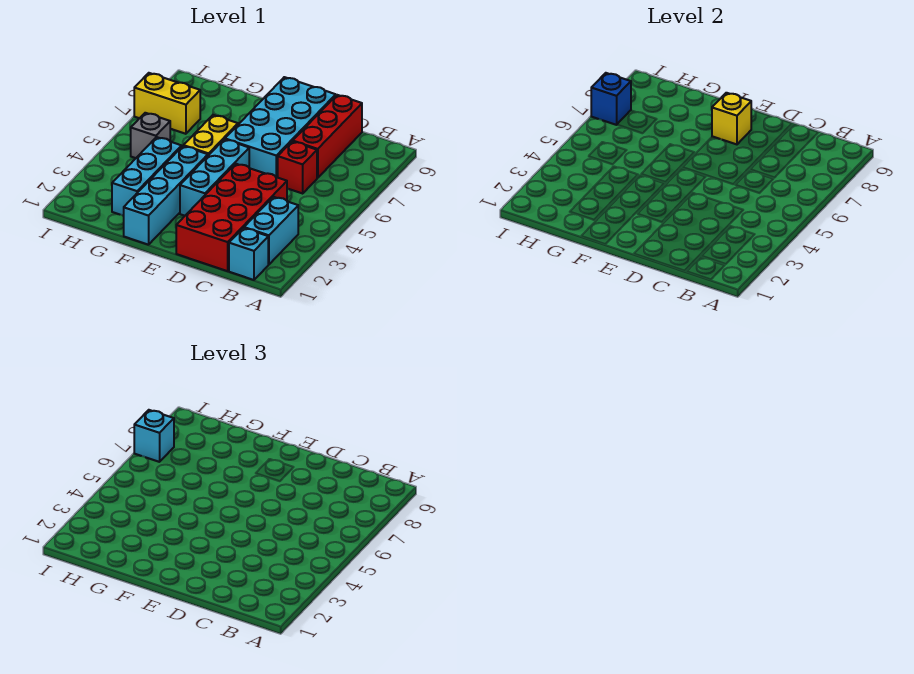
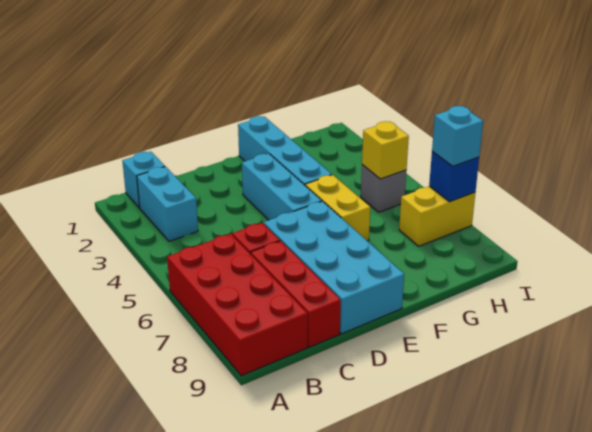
red brick C1:D4 level 1 -> red brick A6:B9 level 1
yellow brick E8 level 2 -> yellow brick H5 level 2
cyan brick G2:G4 level 1 -> none

